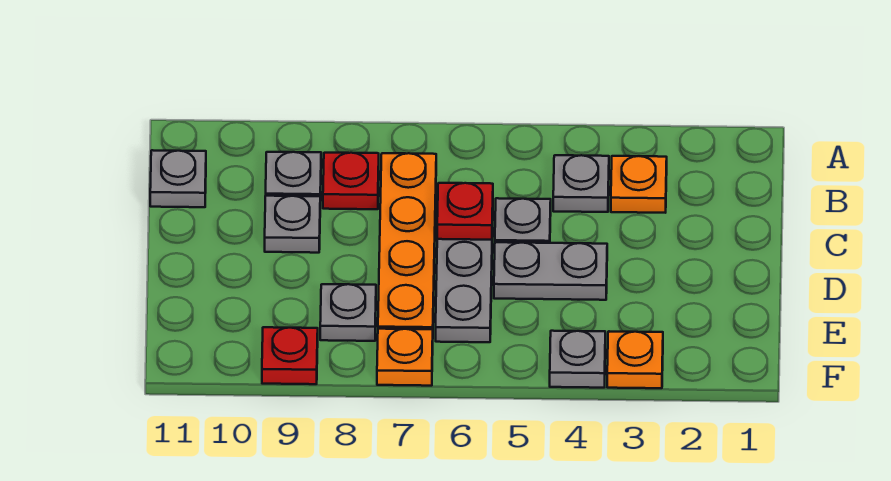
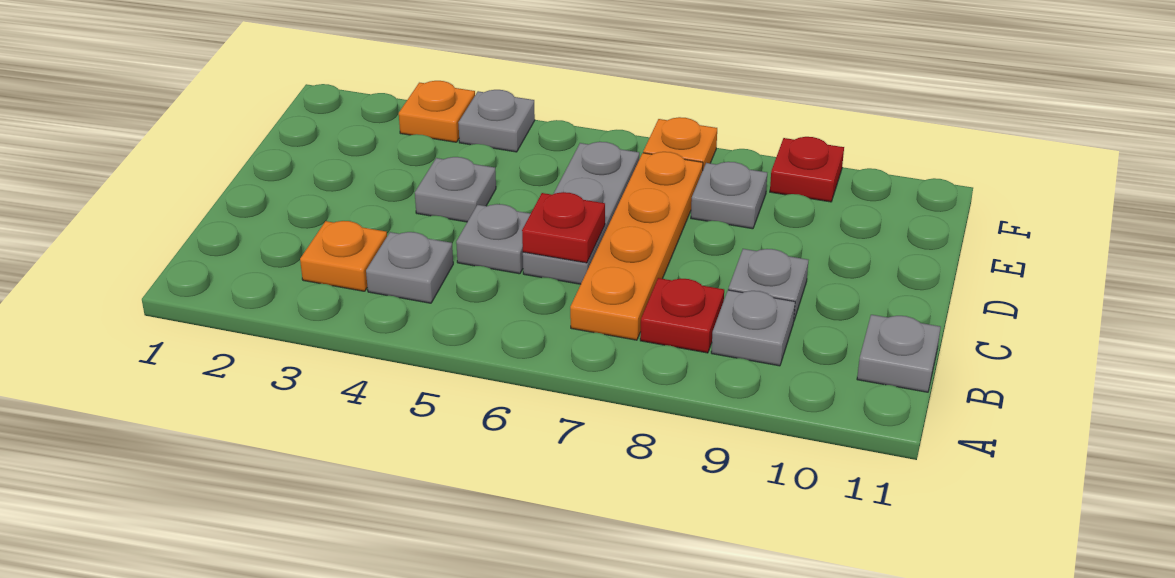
grey plate D4:D5 level 1 -> grey plate D4 level 1

